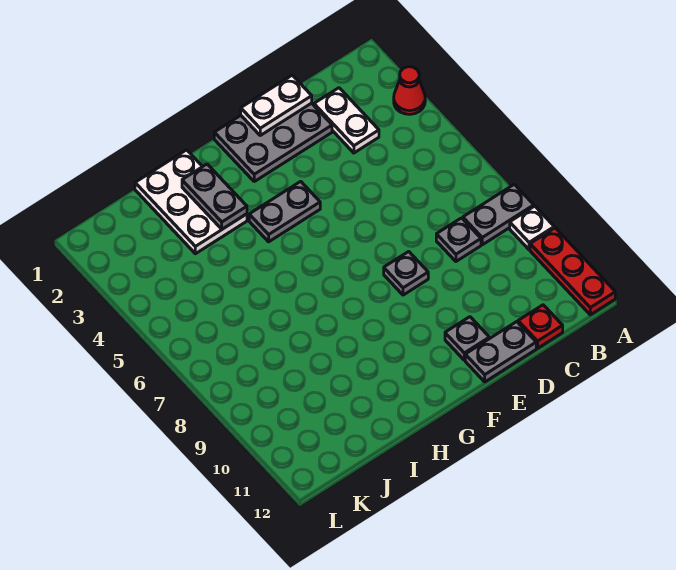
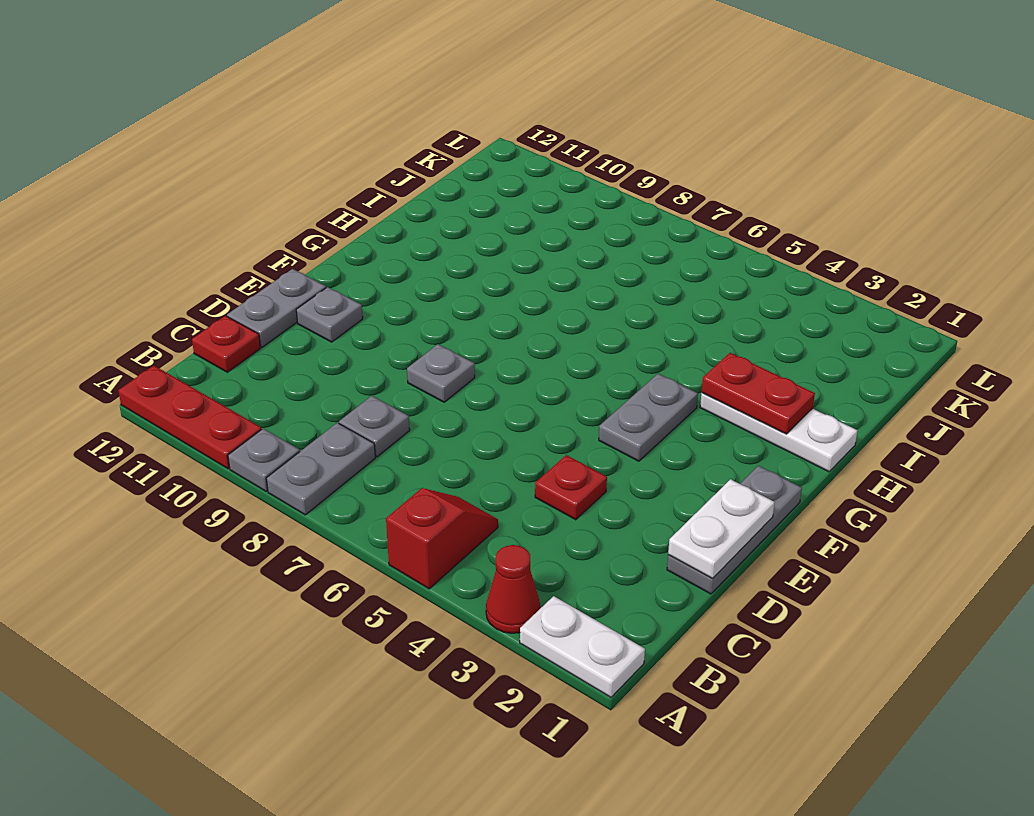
none -> red slope A5:B5 level 1 top A
white plate A9 level 1 -> grey plate A9 level 1
white plate C2:C3 level 1 -> white plate A1:A2 level 1
grey plate D1:F2 level 1 -> grey plate D1:F1 level 1
none -> red plate D4 level 1
white plate H1:I3 level 1 -> white plate H1:H3 level 1
grey plate H2:H3 level 2 -> red plate H2:H3 level 2

